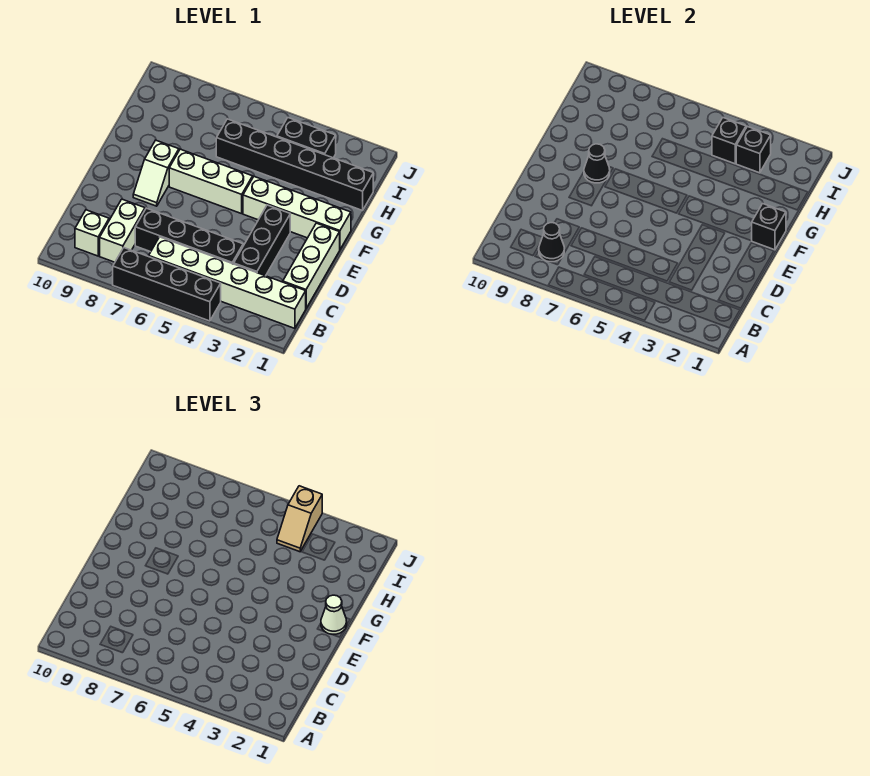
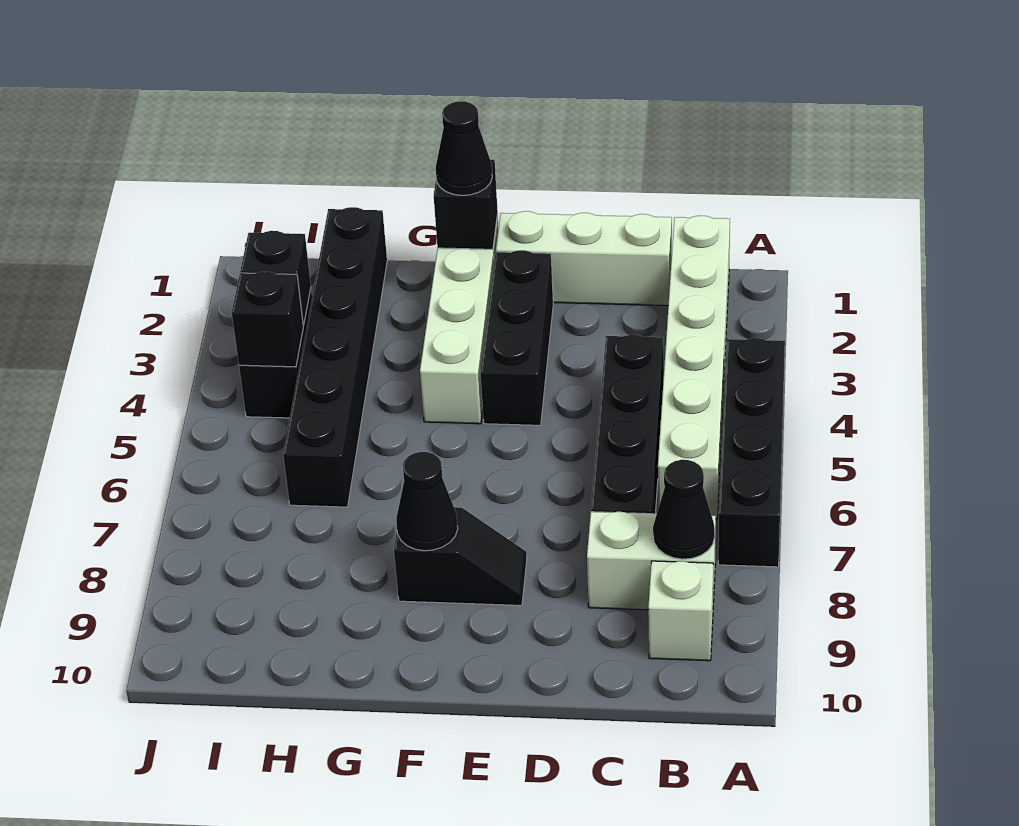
black brick C3:E3 level 1 -> black brick E2:E4 level 1
white slope E8:F8 level 1 top F -> black slope E8:F8 level 1 top F
white cone F1 level 3 -> black cone F1 level 3
white brick F5:F7 level 1 -> none
tan slope I4:J4 level 3 top J -> none

